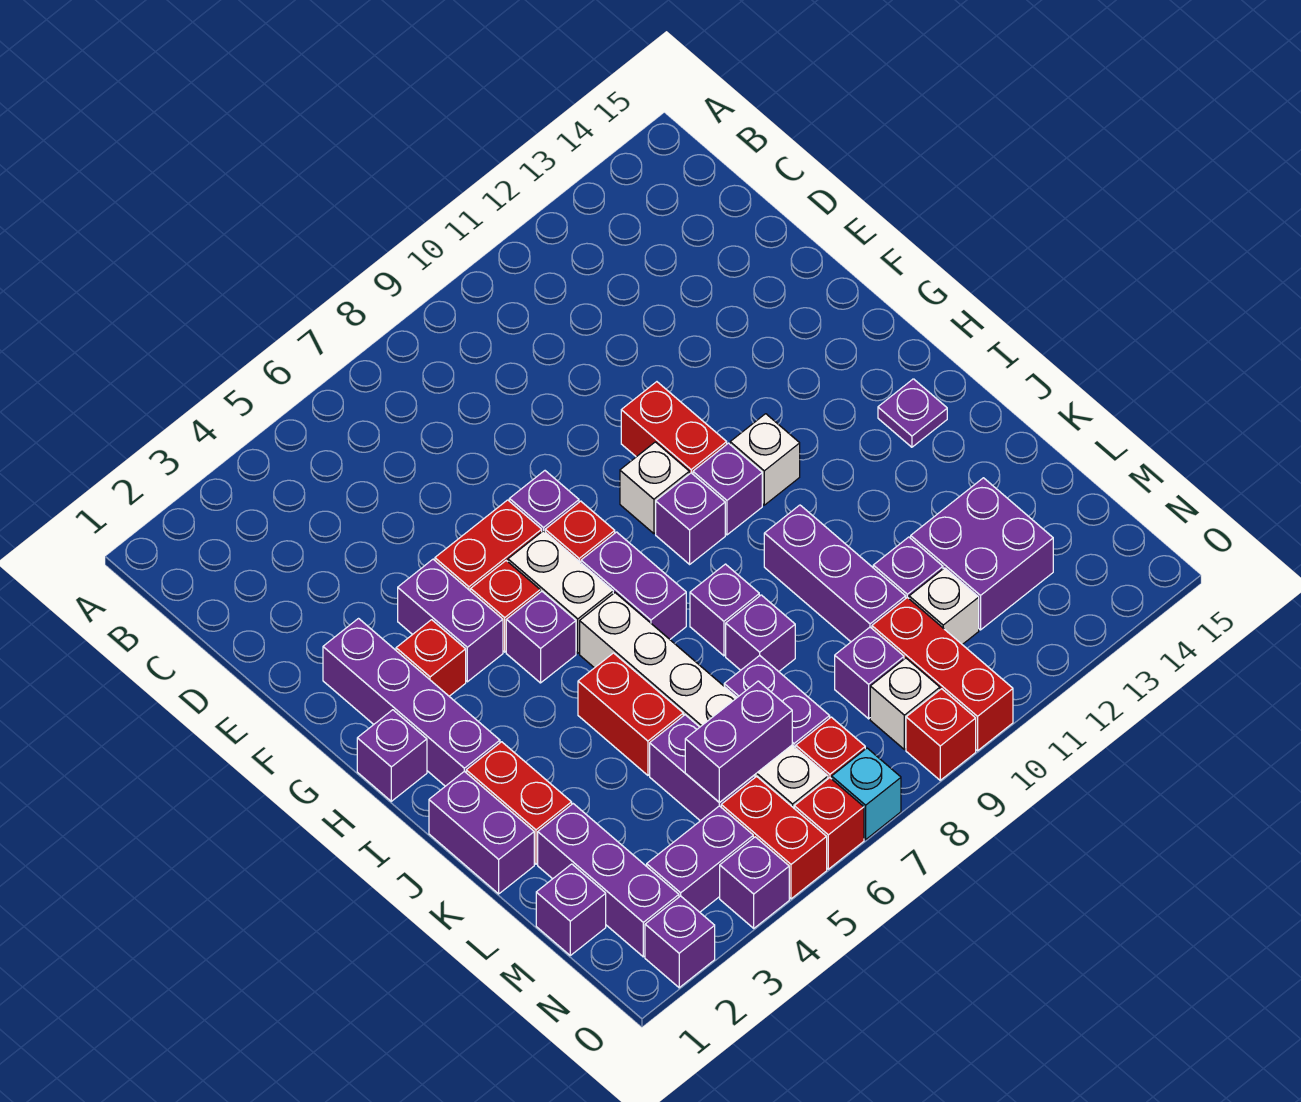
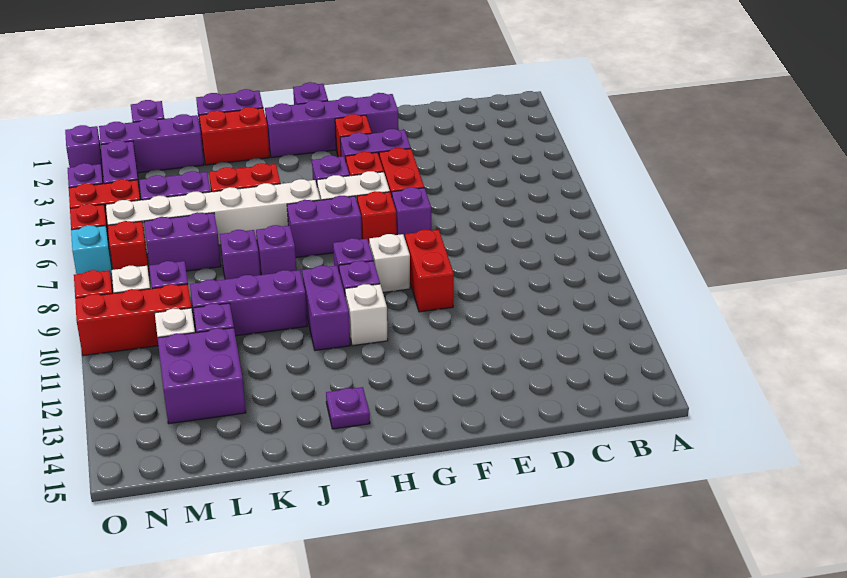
red brick F10:G10 level 1 -> red brick F9:F10 level 1
purple brick M5:M6 level 2 -> purple brick I10:I11 level 1

